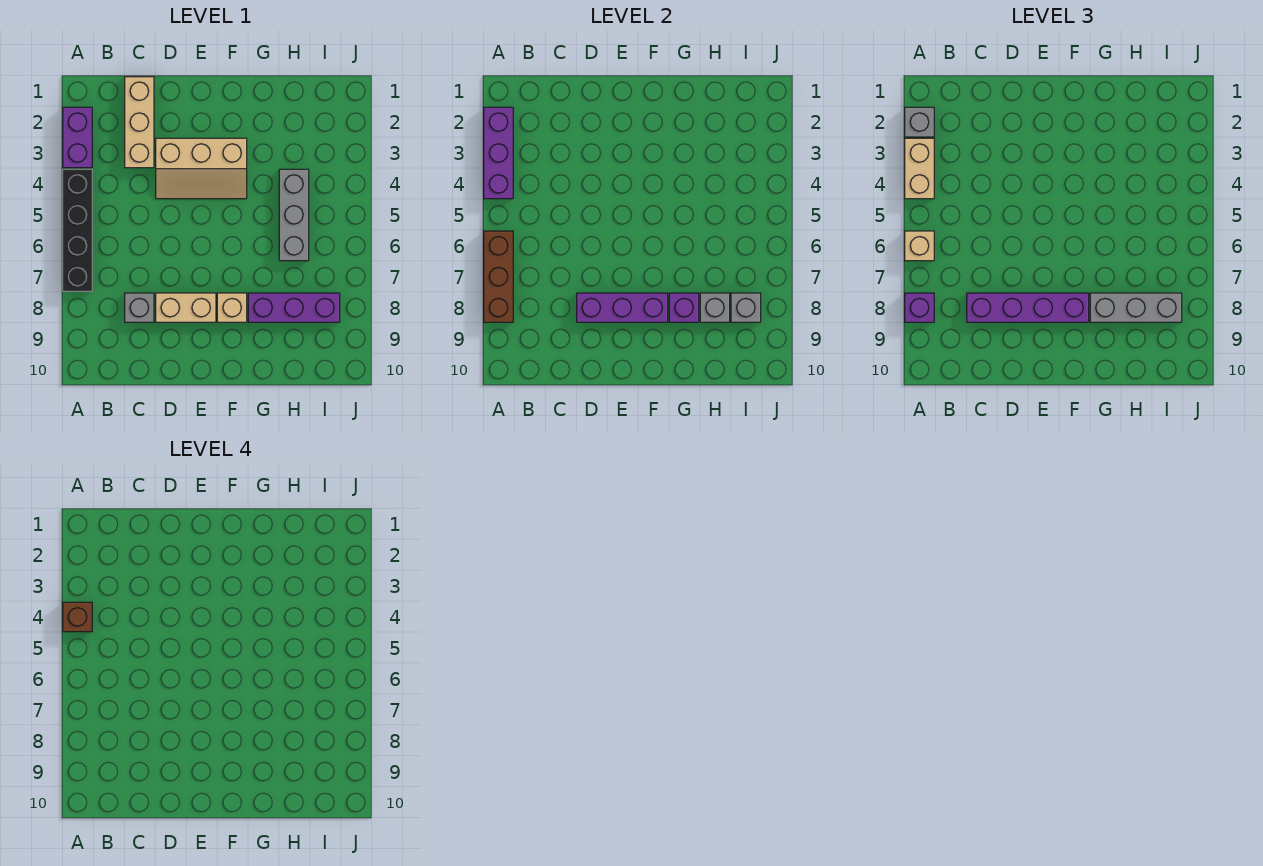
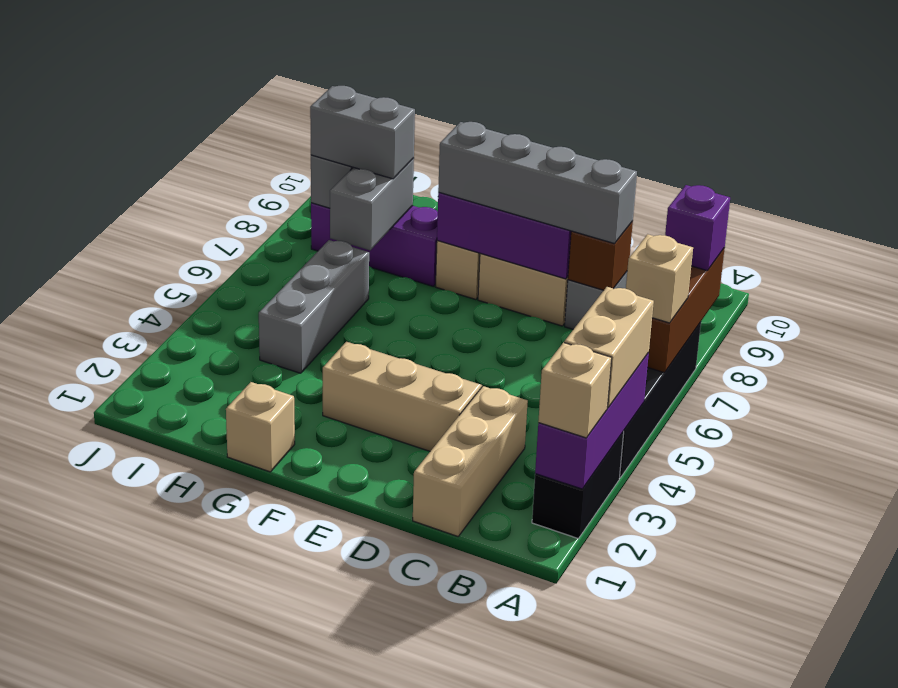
purple brick A2:A3 level 1 -> black brick A2:A3 level 1
grey brick A2 level 3 -> tan brick A2 level 3
brown brick A4 level 4 -> brown brick C8 level 2
purple brick C8:F8 level 3 -> grey brick C8:F8 level 3
none -> tan brick G1 level 1
purple brick G8 level 2 -> none
grey brick G8:I8 level 3 -> grey brick H8:I8 level 3
grey brick H8 level 2 -> grey brick H7:H8 level 2

